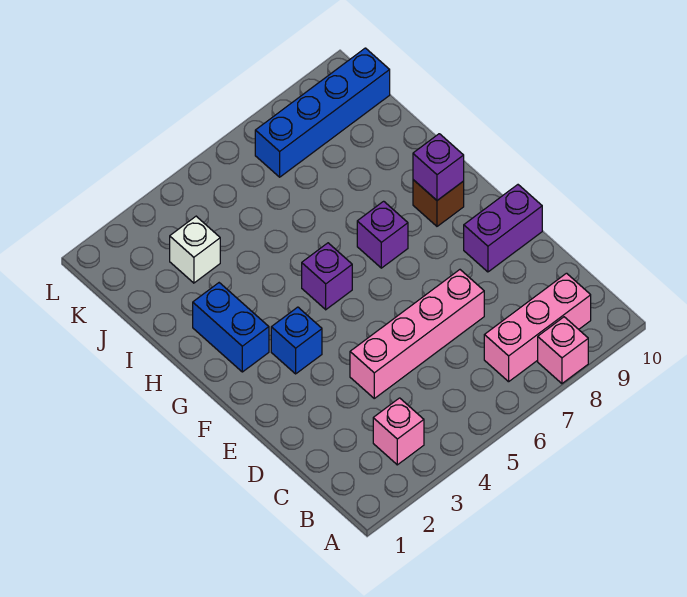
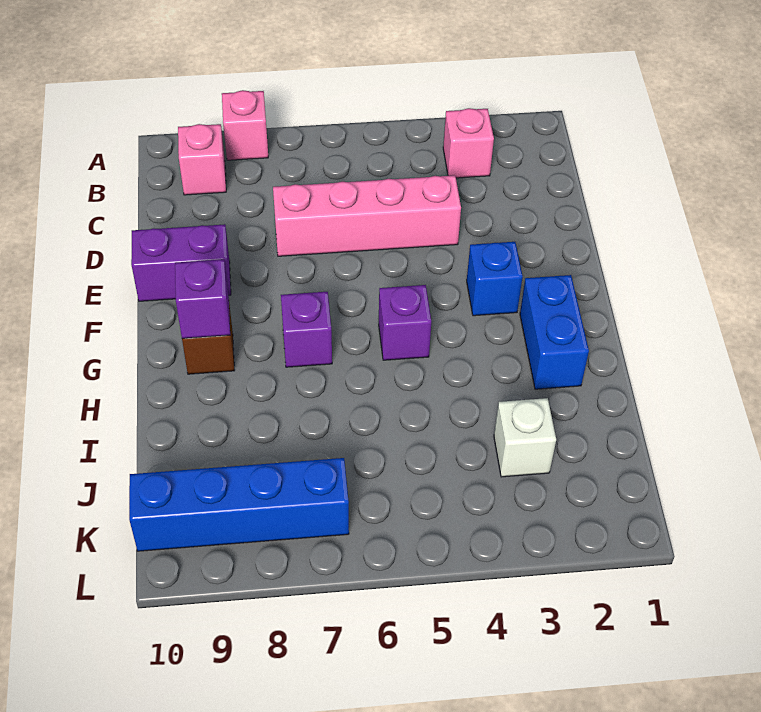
pink brick B7:B9 level 1 -> pink brick B9 level 1

